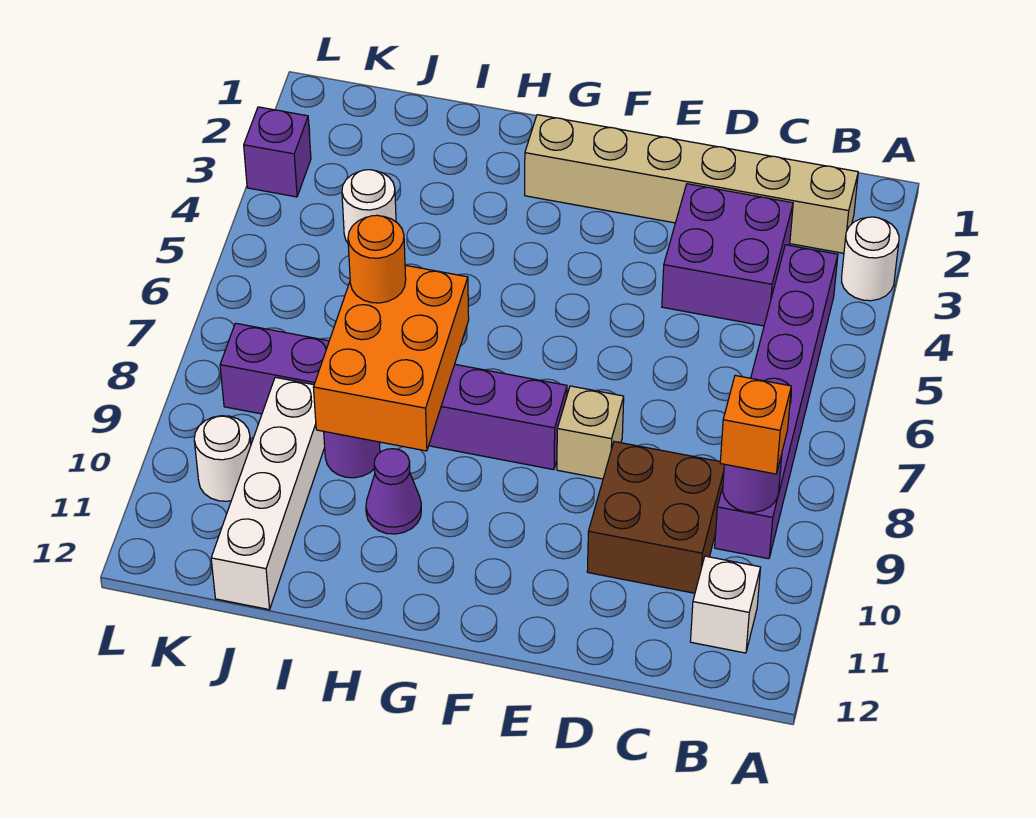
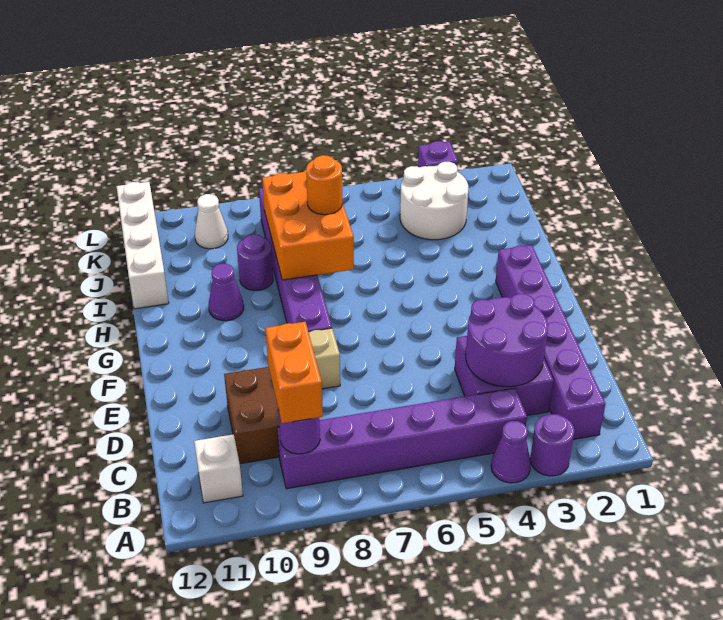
white round brick A3 level 1 -> purple round brick A3 level 1
none -> purple cone A4 level 1
tan brick B2:G2 level 1 -> purple brick B2:G2 level 1
orange brick B9 level 3 -> orange brick B9:C9 level 3
none -> purple round brick C3:D4 level 2
orange brick H7:I9 level 2 -> orange brick H7:J8 level 2
white round brick J4 level 1 -> white round brick J3:K4 level 1
white brick J9:J12 level 1 -> white brick I12:L12 level 1
white round brick K10 level 1 -> white cone K10 level 1

